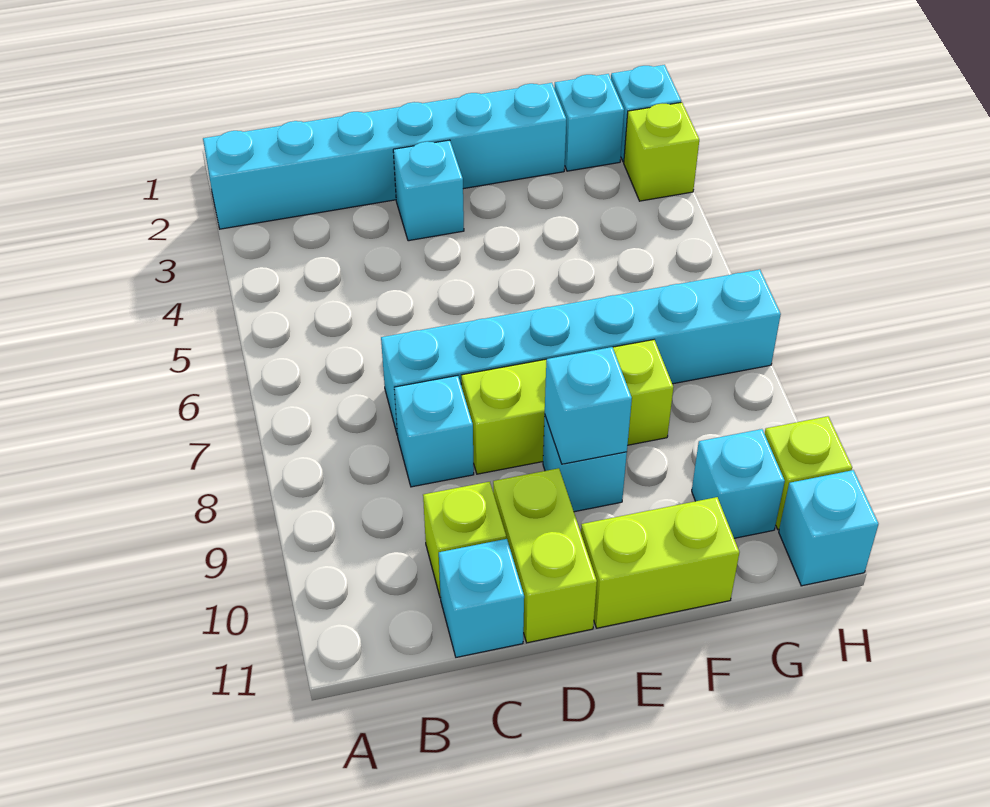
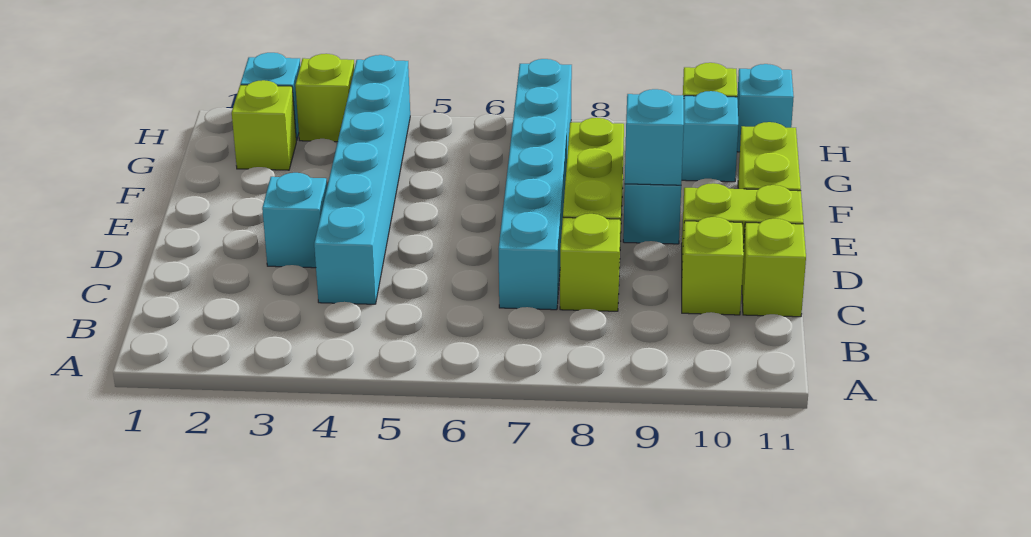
cyan brick A2:F2 level 1 -> cyan brick C4:H4 level 1
cyan brick C8 level 1 -> lime brick C8 level 1
cyan brick C11 level 1 -> lime brick C11 level 1
cyan brick G2 level 1 -> lime brick G2 level 1

